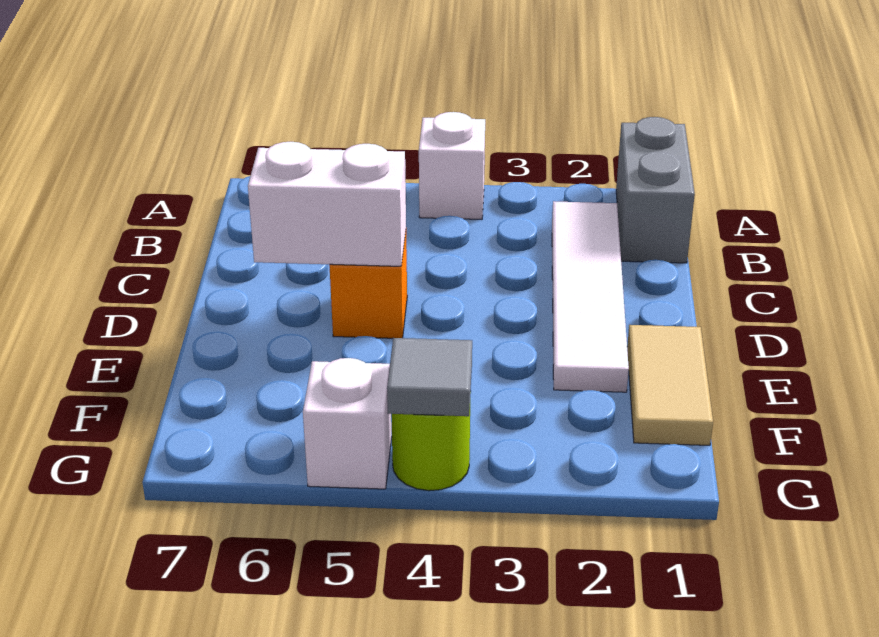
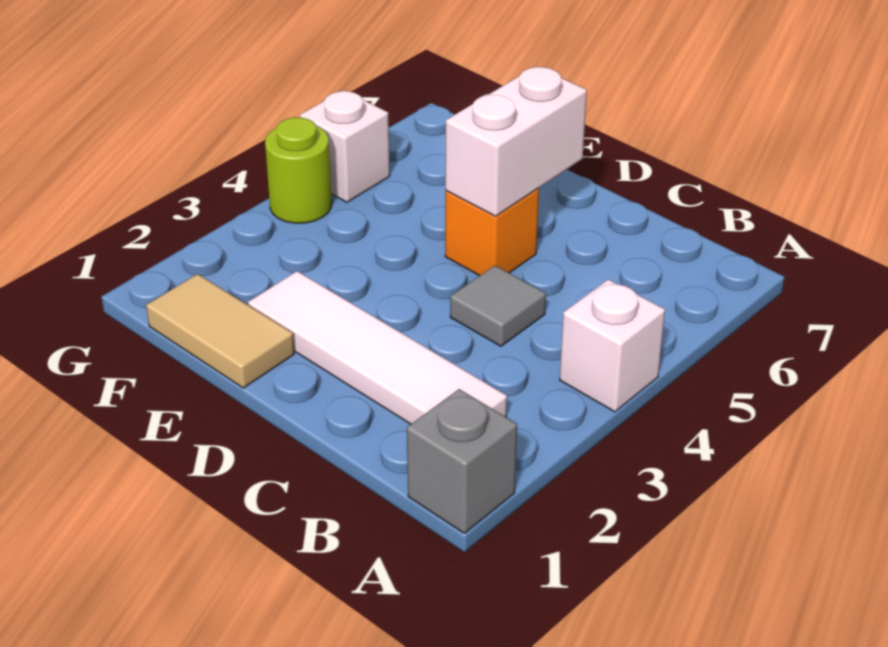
grey brick A1:B1 level 1 -> grey brick A1 level 1
grey tile G4 level 2 -> grey tile C4 level 1

